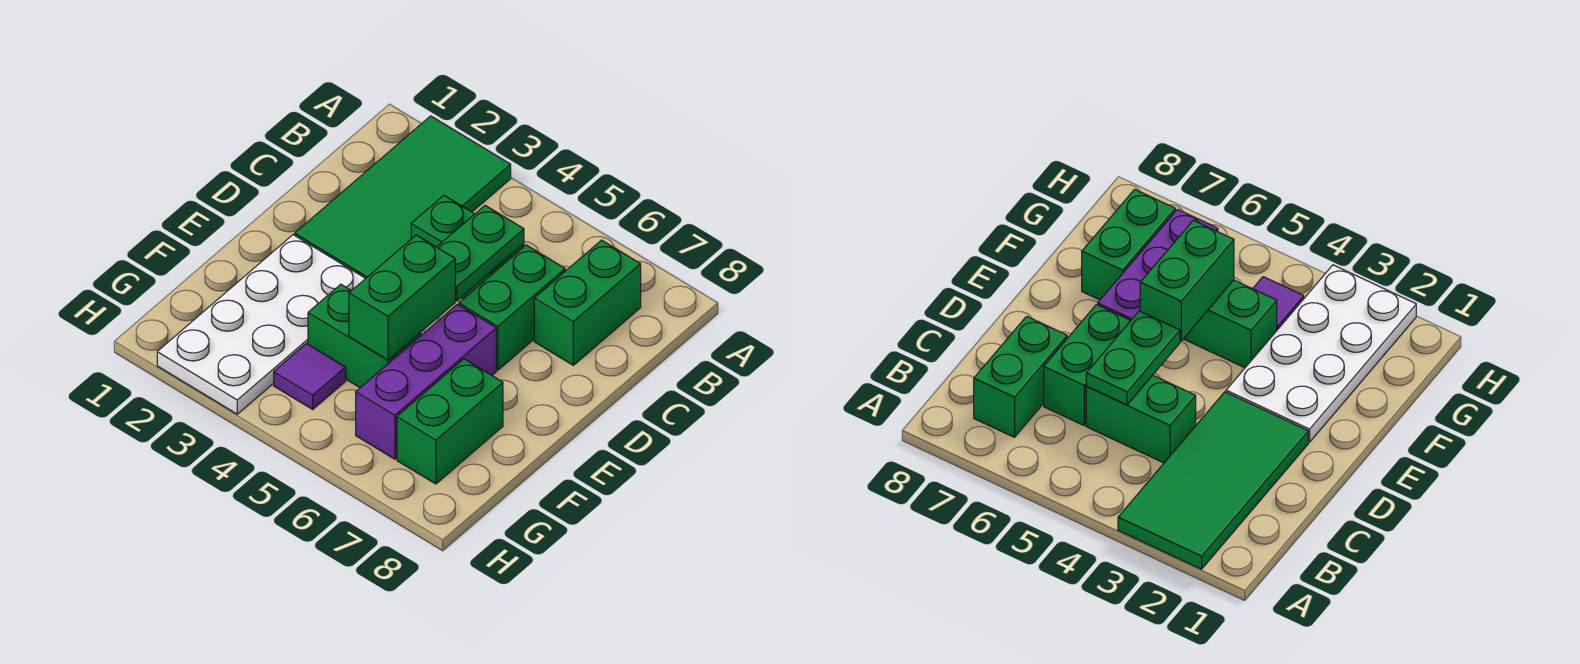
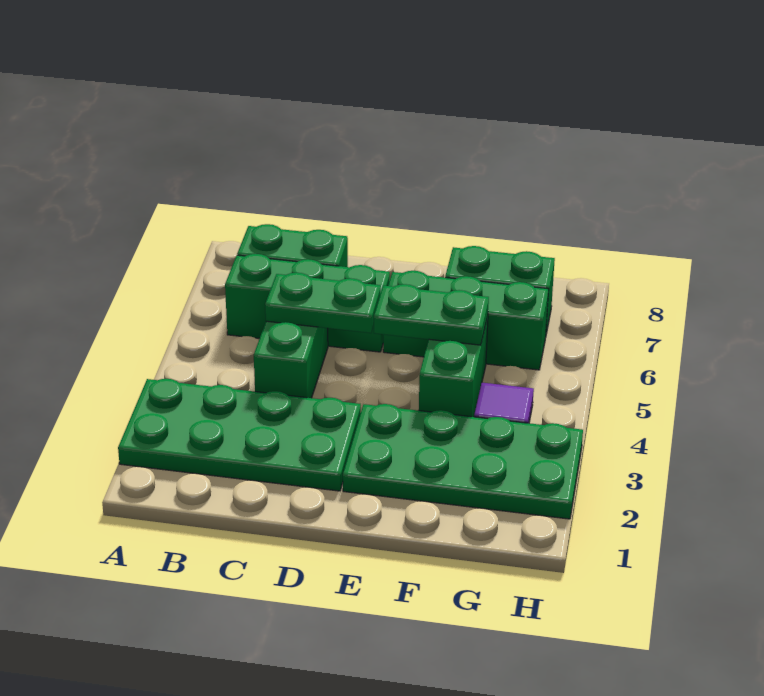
green tile A2:D3 level 1 -> green plate A2:D3 level 1
green brick C6:D6 level 1 -> green brick B6:D6 level 1
white plate E2:H3 level 1 -> green plate E2:H3 level 1
green brick E5:F5 level 2 -> green plate E5:F5 level 2
purple brick E6:G6 level 1 -> green brick E6:G6 level 1

